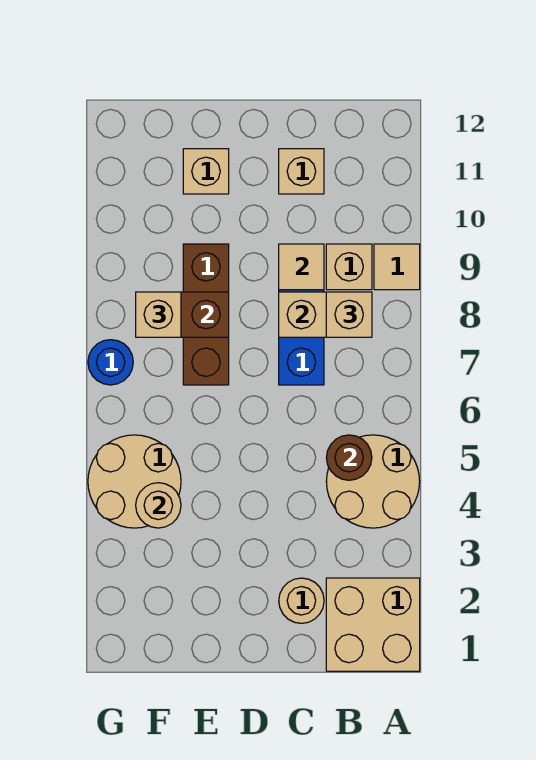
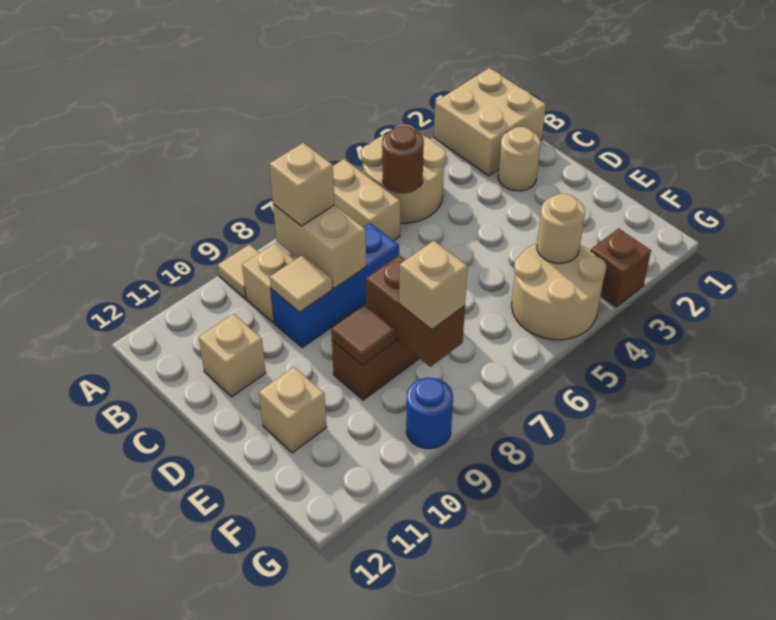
none -> tan brick A6:B6 level 1
none -> brown tile E9 level 2
none -> brown brick G3 level 1
blue round brick G7 level 1 -> blue round brick G9 level 1

